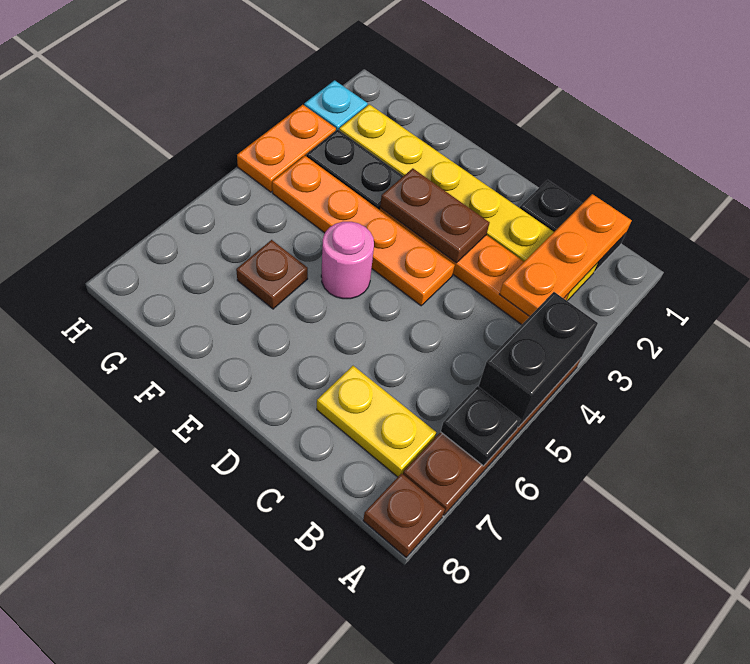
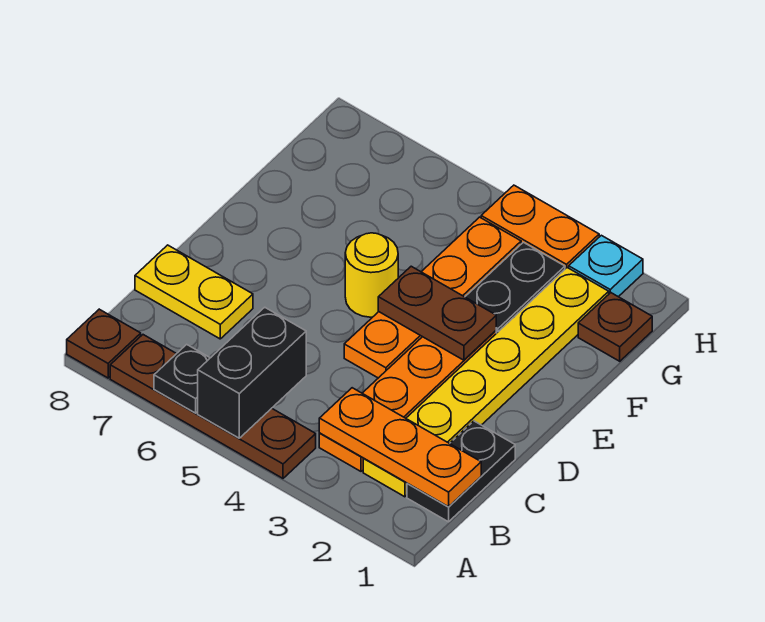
black brick A4:A5 level 2 -> black brick A5:B5 level 2
yellow plate B7:C7 level 1 -> yellow plate C7:C8 level 1
brown plate D3:E3 level 2 -> brown plate E3:E4 level 2
pink round brick E5 level 1 -> yellow round brick E5 level 1
brown plate F6 level 1 -> brown plate G1 level 1

